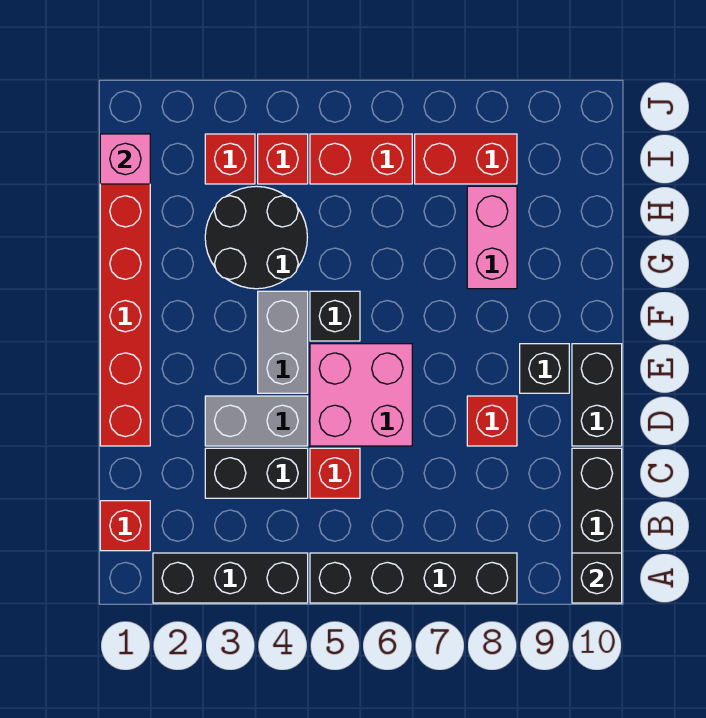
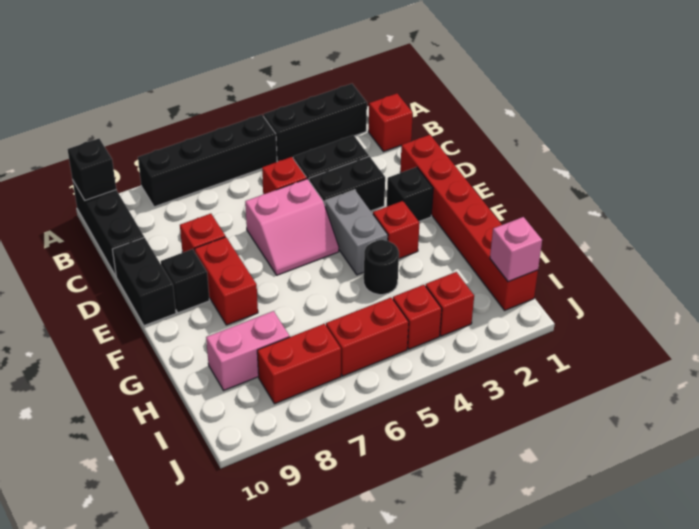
grey brick D3:D4 level 1 -> black brick D3:D4 level 1
pink brick D5:E6 level 1 -> pink slope D5:E6 level 1 top D
none -> red brick E8:F8 level 1
none -> red brick F3 level 1
black brick F5 level 1 -> black brick E2 level 1
black round brick G3:H4 level 1 -> black round brick G4 level 1
pink brick G8:H8 level 1 -> pink brick H8:H9 level 1

